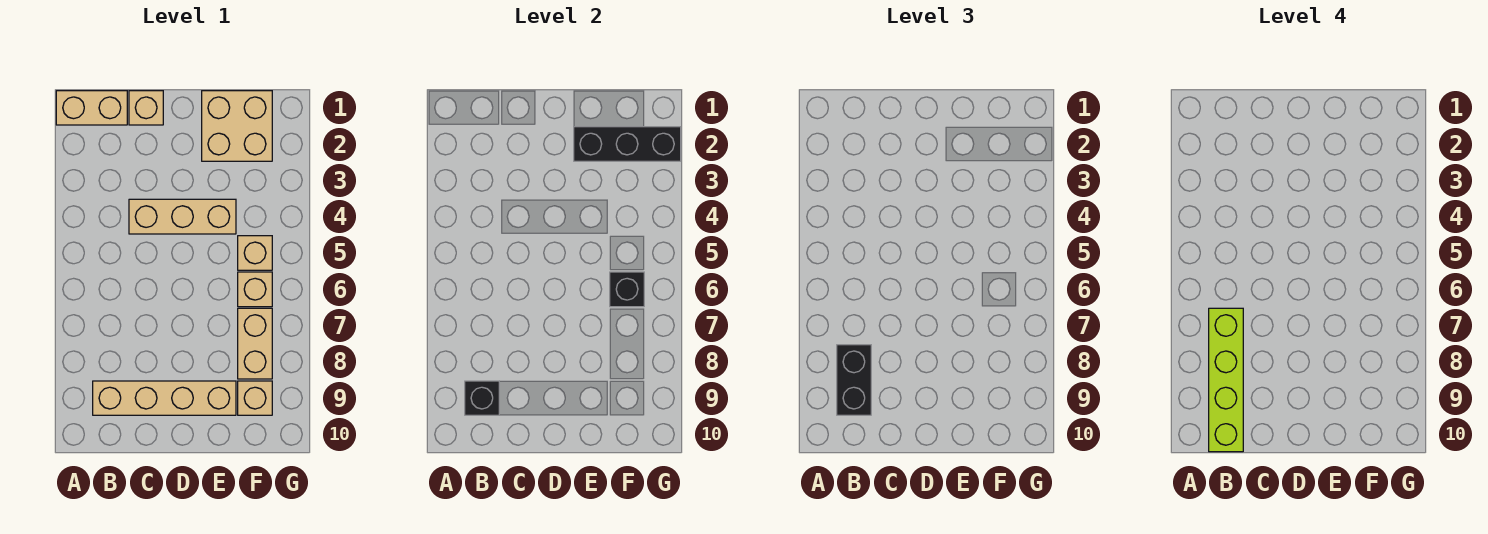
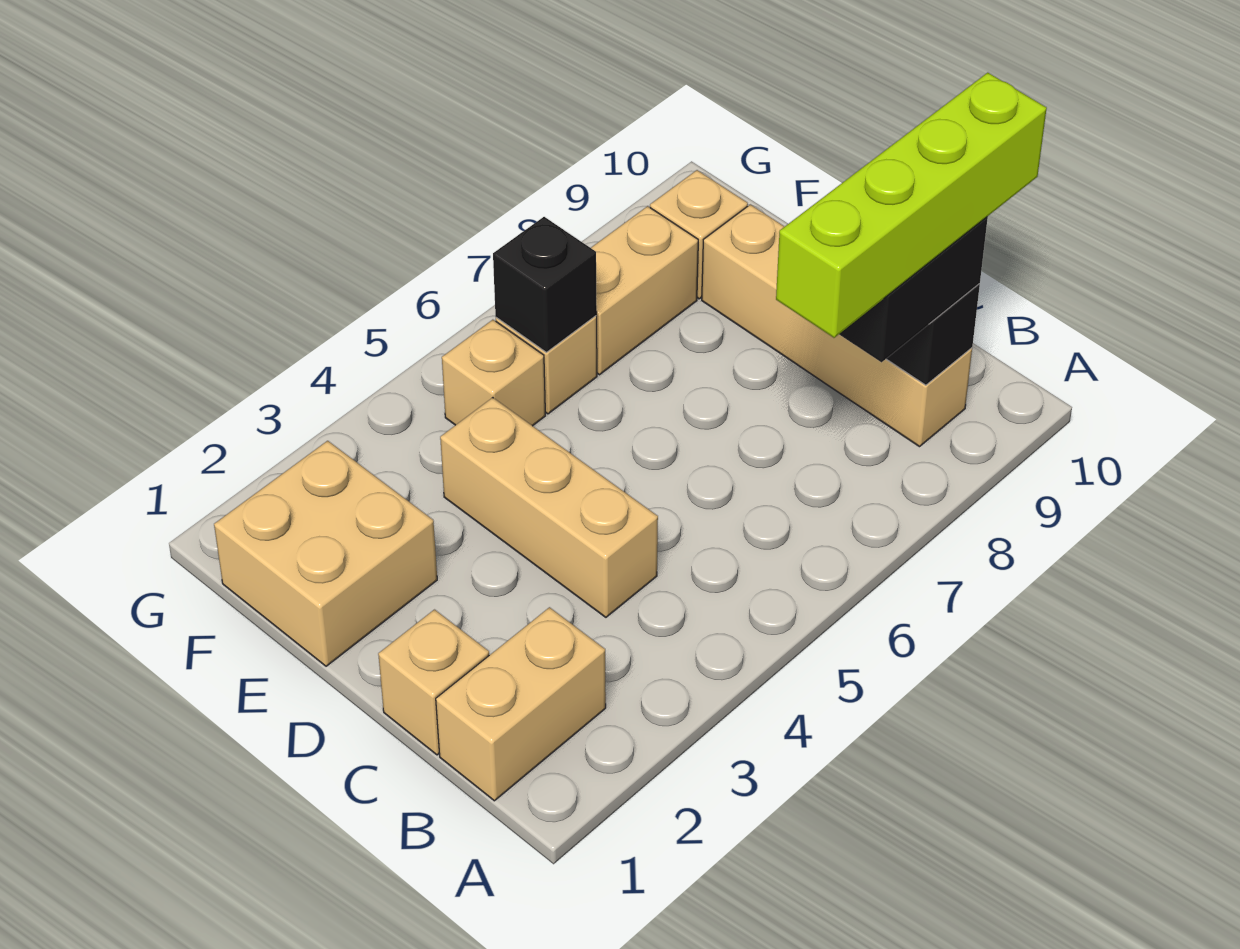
tan brick A1:B1 level 1 -> tan brick B1:B2 level 1
black brick E2:G2 level 2 -> none

